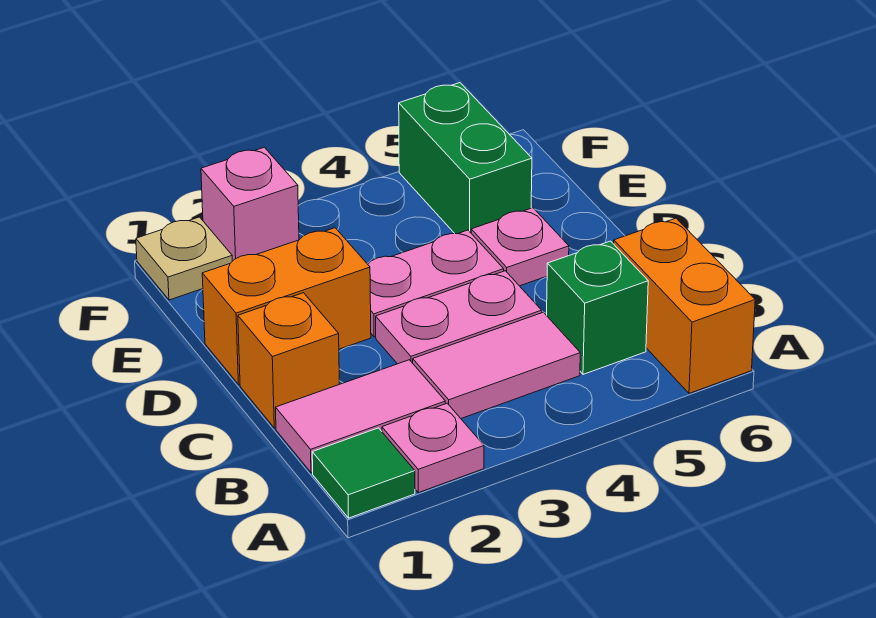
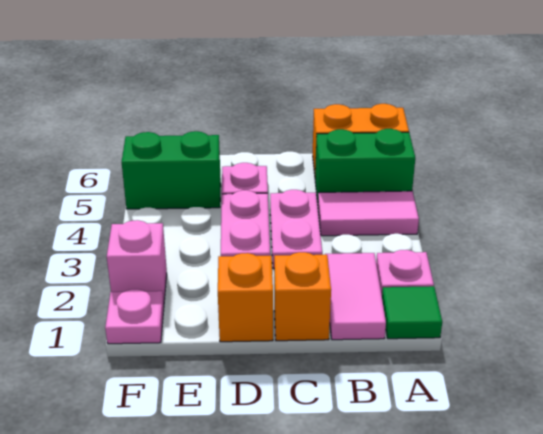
pink tile B3:B4 level 1 -> pink tile A4:B4 level 1
green brick B5 level 1 -> green brick A5:B5 level 1
orange brick D1:D2 level 1 -> orange brick D1 level 1
tan plate F1 level 1 -> pink plate F1 level 1

